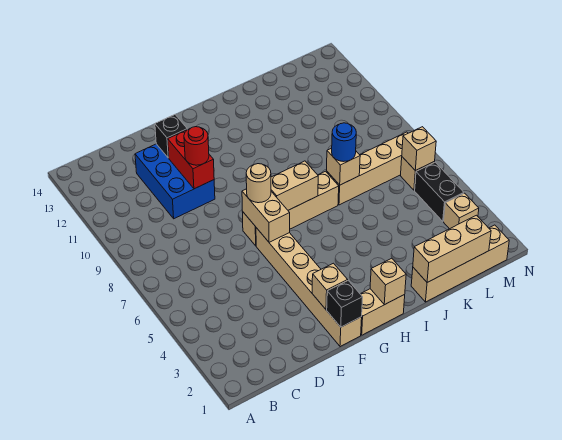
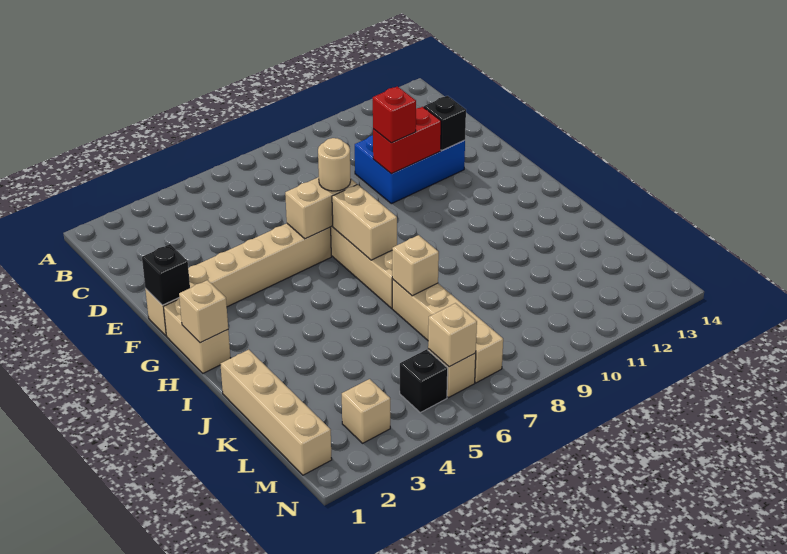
red round brick E10 level 3 -> red brick E10 level 3
tan brick F2 level 2 -> none
tan brick J1:L1 level 2 -> none
blue round brick J7 level 3 -> none
black brick M4:M5 level 1 -> black brick M5 level 1

